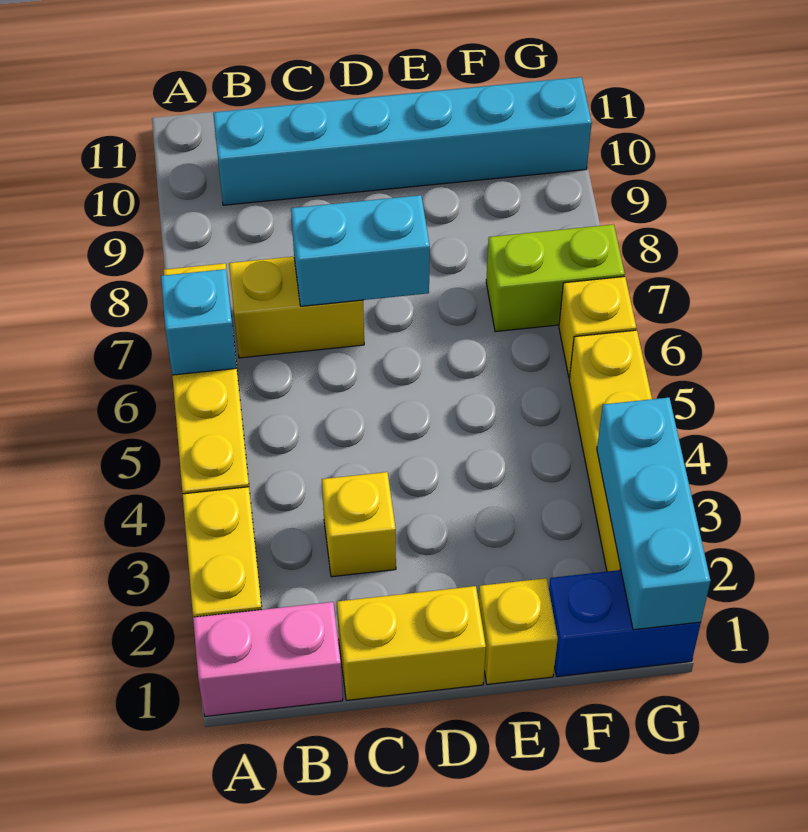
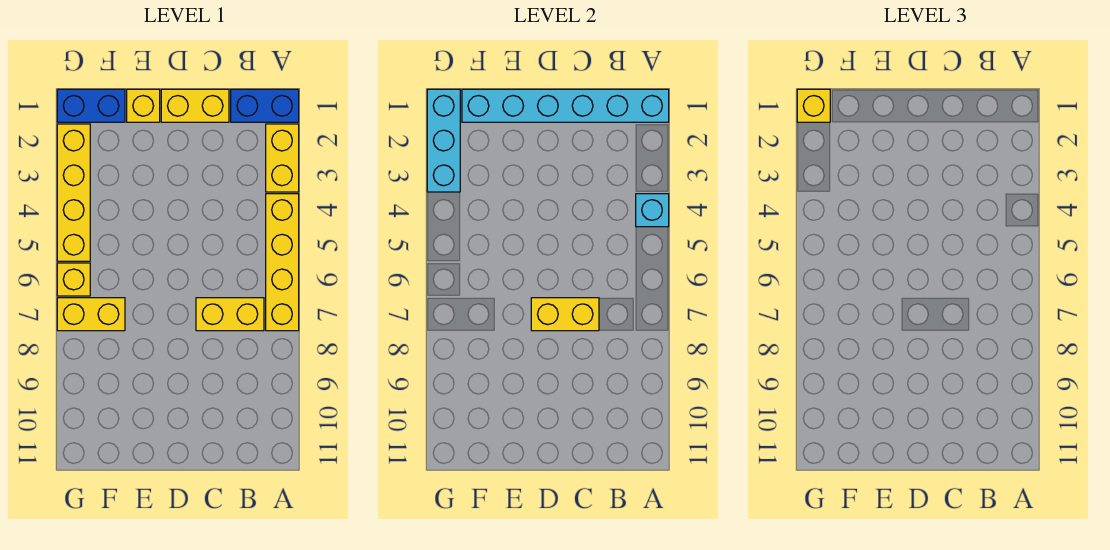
pink brick A1:B1 level 1 -> blue brick A1:B1 level 1
cyan brick A6 level 2 -> cyan brick A4 level 2
cyan brick B10:G10 level 1 -> cyan brick A1:F1 level 2
yellow brick C3 level 1 -> yellow brick G1 level 3
cyan brick C7:D7 level 2 -> yellow brick C7:D7 level 2
lime brick F7:G7 level 1 -> yellow brick F7:G7 level 1

